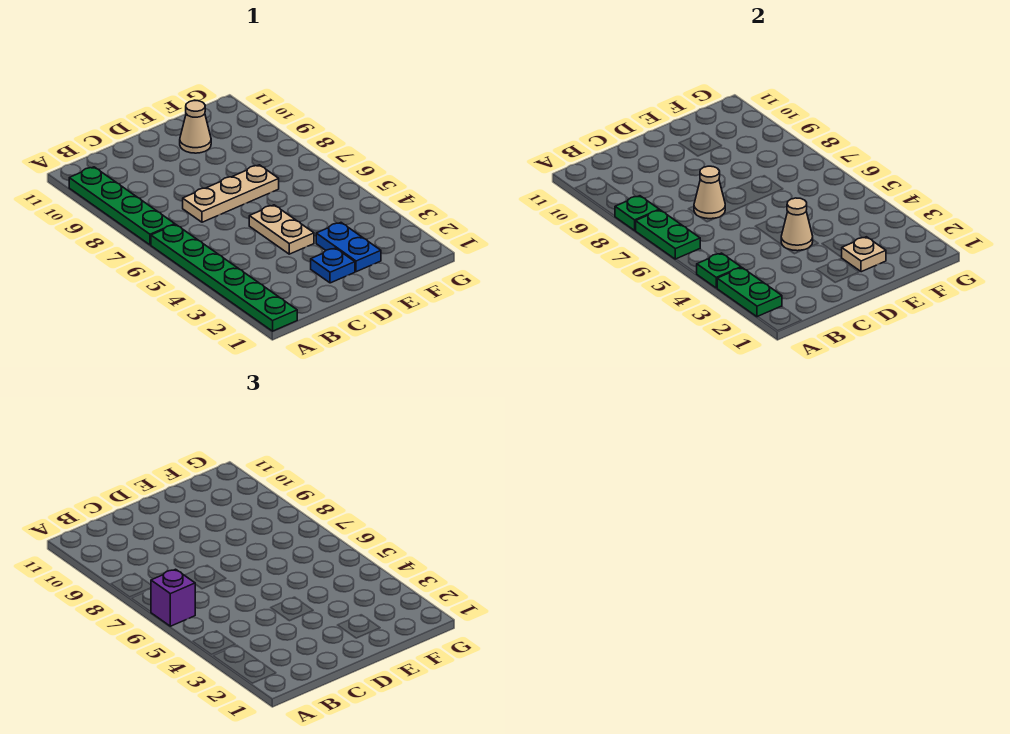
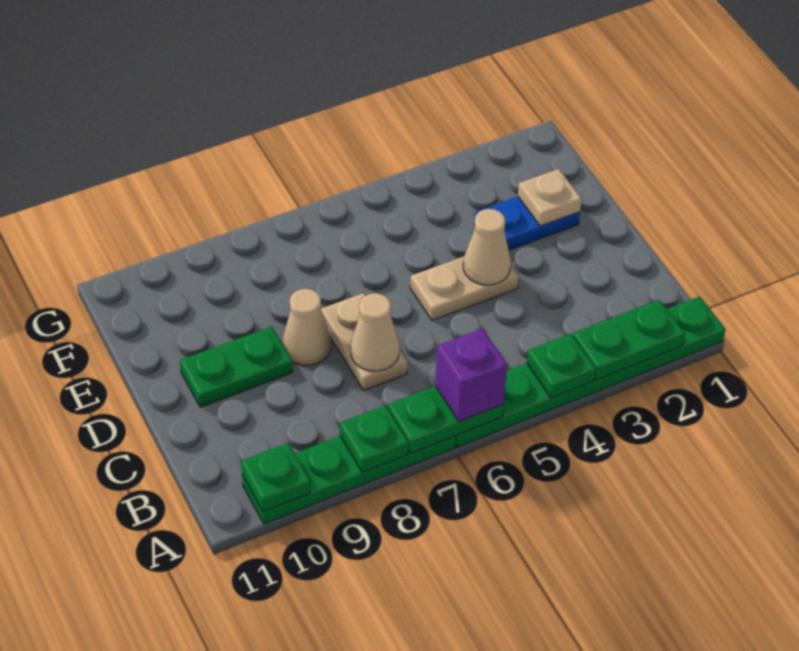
none -> green plate A10 level 2
tan plate C7:E7 level 1 -> tan plate C7:D7 level 1
blue plate D2 level 1 -> none
none -> green plate D9:D10 level 1
tan cone E10 level 1 -> tan cone D8 level 1

